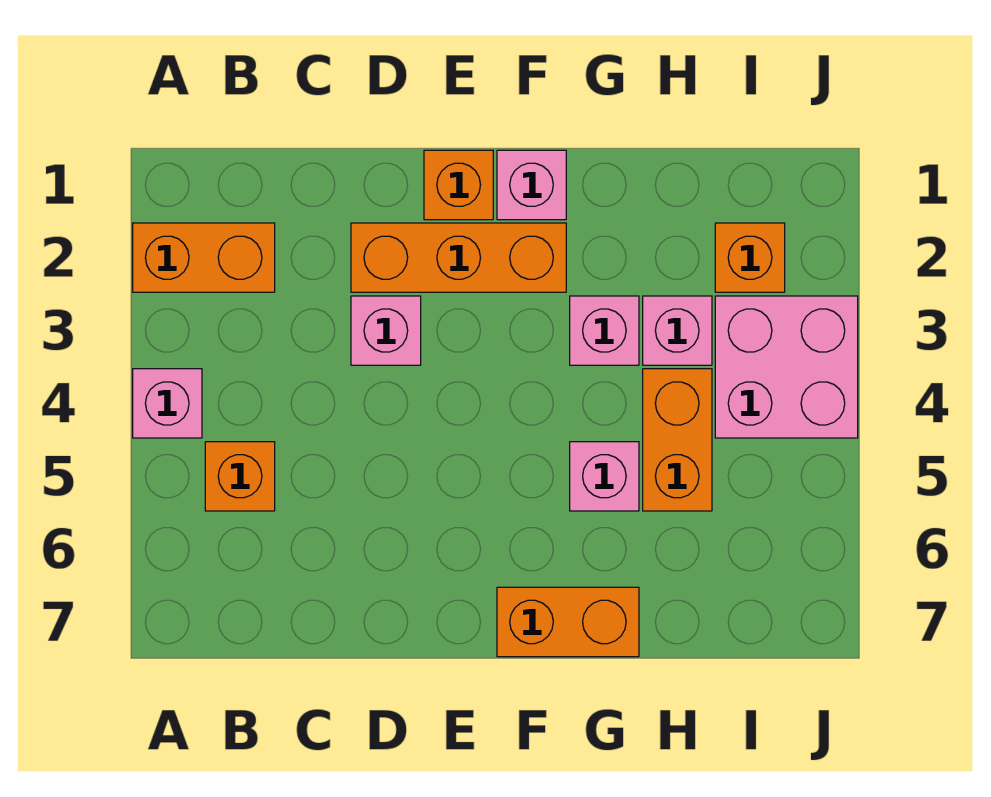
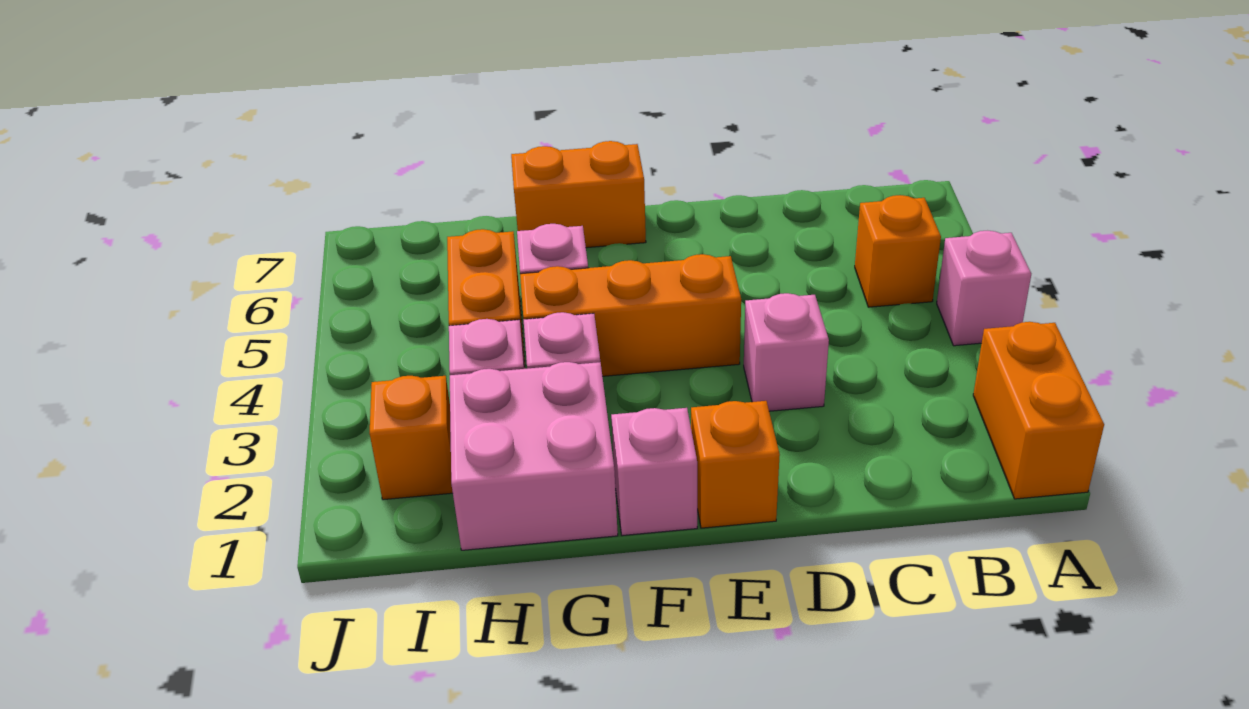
orange brick A2:B2 level 1 -> orange brick A1:A2 level 1
orange brick D2:F2 level 1 -> orange brick E4:G4 level 1
pink brick I3:J4 level 1 -> pink brick G1:H2 level 1

